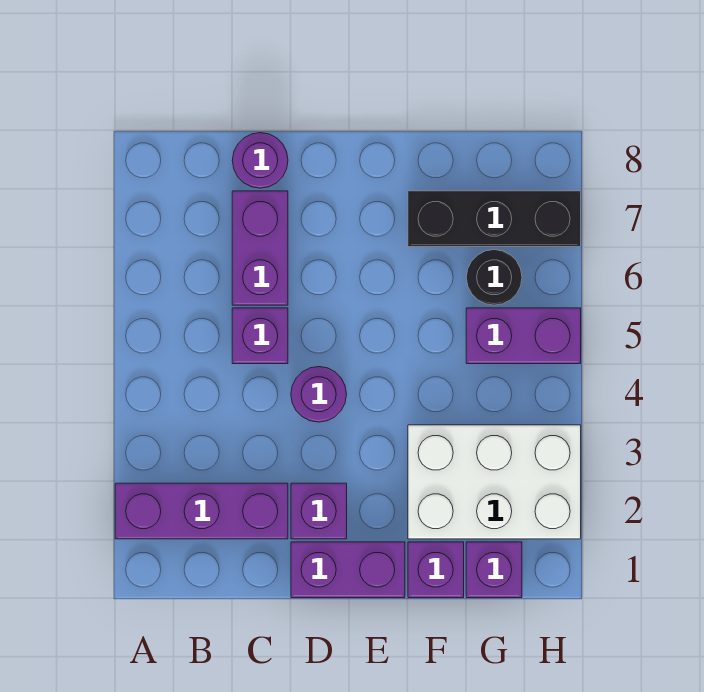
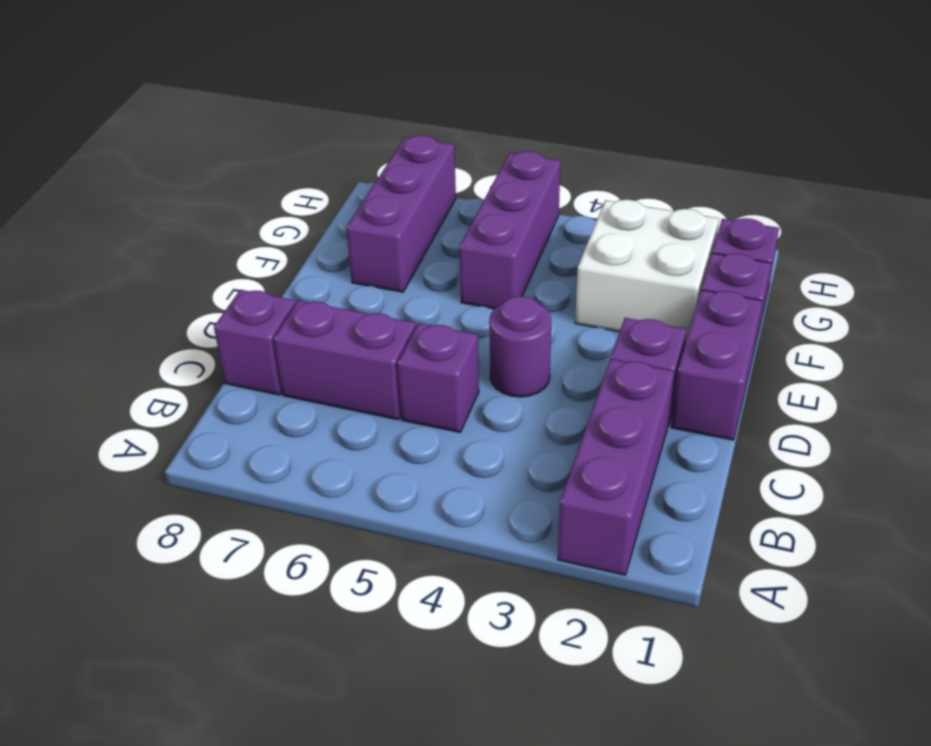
purple round brick C8 level 1 -> purple brick C8 level 1
white brick F2:H3 level 1 -> white brick F2:G3 level 1
black brick F7:H7 level 1 -> purple brick F7:H7 level 1
purple brick G5:H5 level 1 -> purple brick F5:H5 level 1
black round brick G6 level 1 -> none

